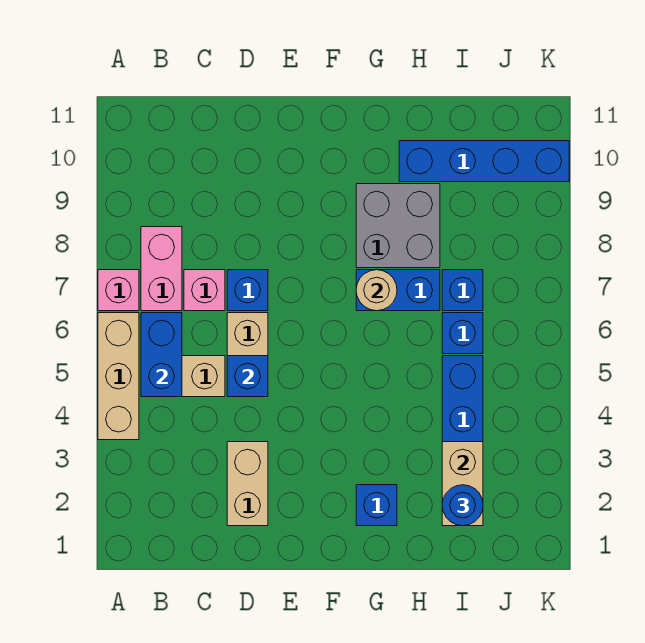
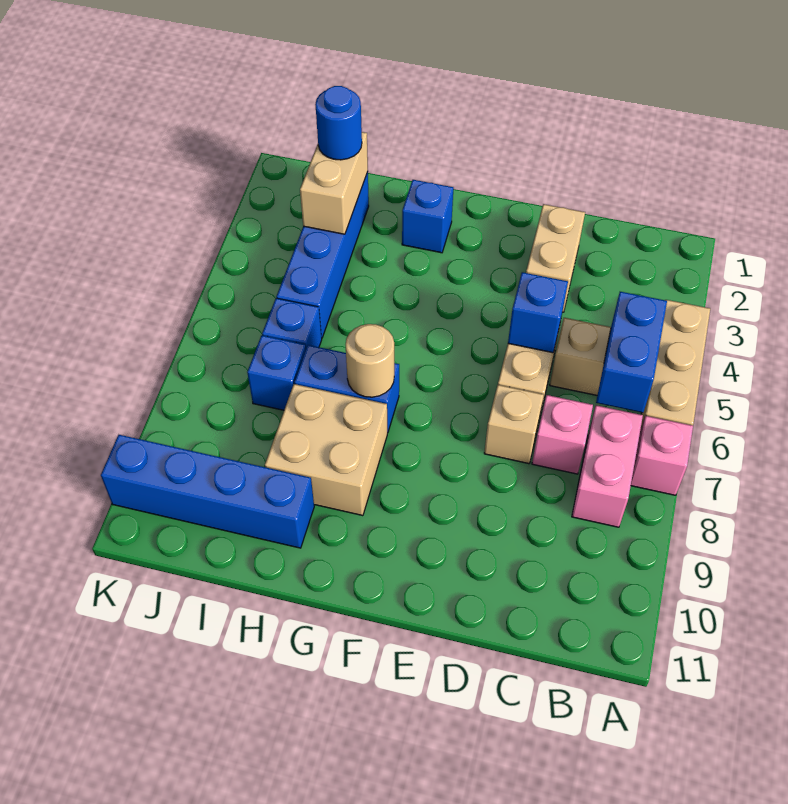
blue brick D7 level 1 -> tan brick D7 level 1
grey brick G8:H9 level 1 -> tan brick G8:H9 level 1

